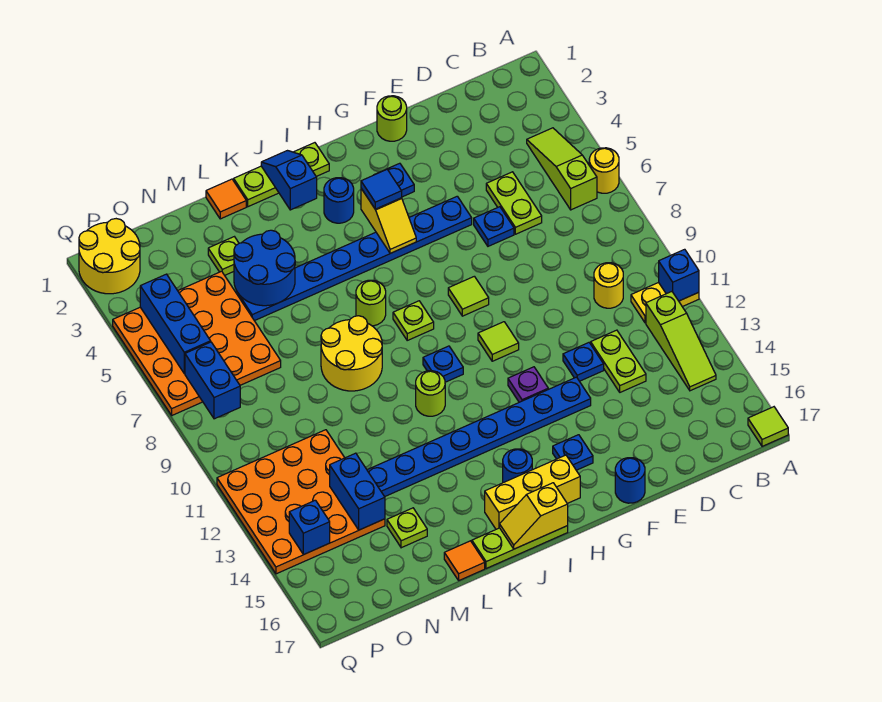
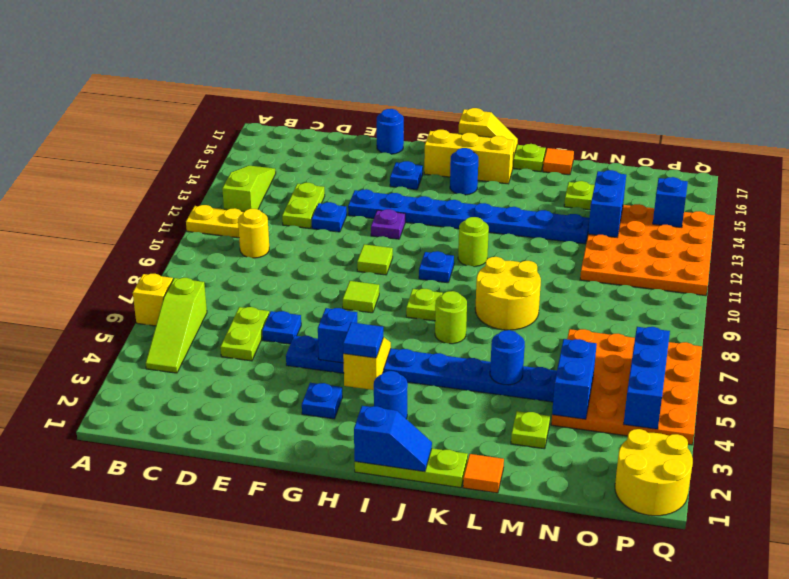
yellow round brick A6 level 1 -> yellow brick A6 level 1
blue brick A11 level 2 -> blue brick G5 level 2
lime tile A17 level 1 -> none
lime round brick F1 level 1 -> none
blue slope J1:J2 level 2 top 2 -> blue slope I1:J1 level 2 top I
blue round brick L4:M5 level 2 -> blue round brick L5 level 2
blue brick P7:P8 level 2 -> blue brick N4:N5 level 2

